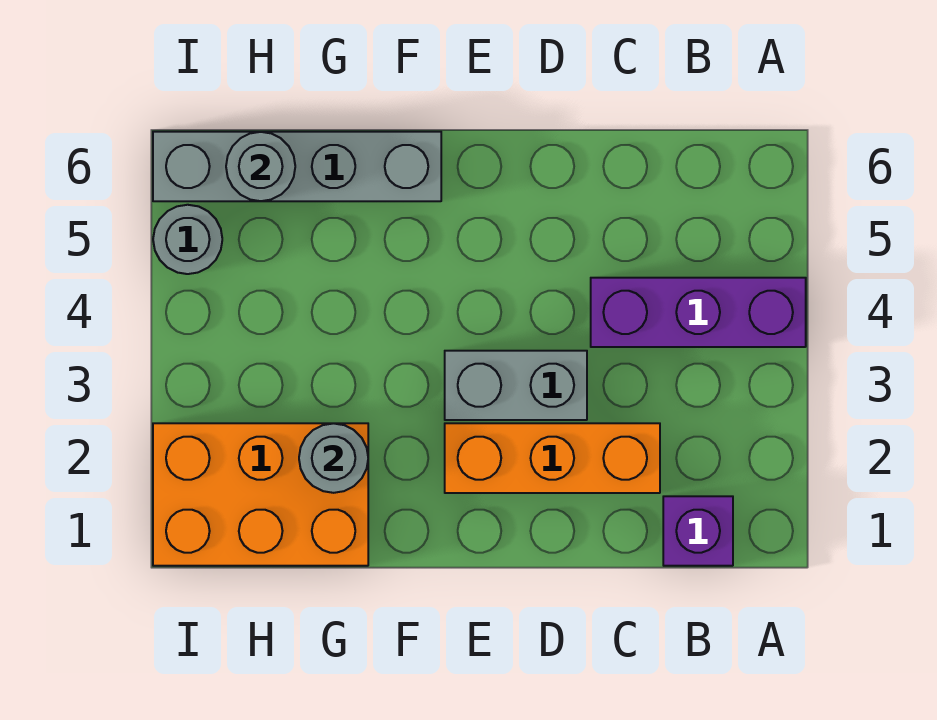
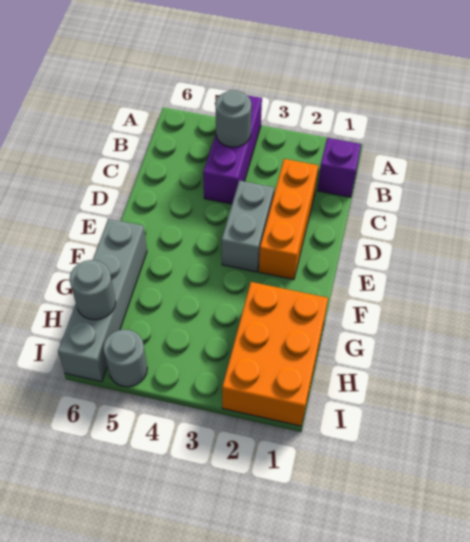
grey round brick G2 level 2 -> grey round brick B4 level 2

